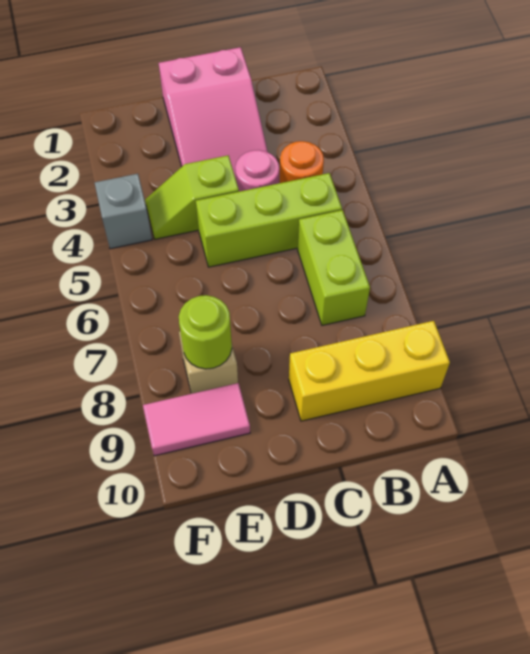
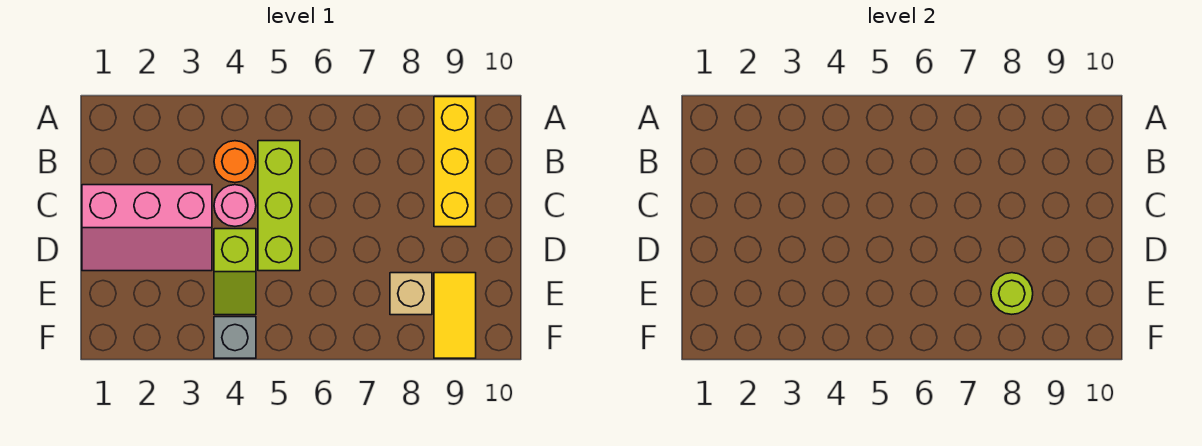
lime brick B6:B7 level 1 -> none
pink slope C1:D3 level 1 top 1 -> pink slope C1:D3 level 1 top C
pink tile E9:F9 level 1 -> yellow tile E9:F9 level 1

